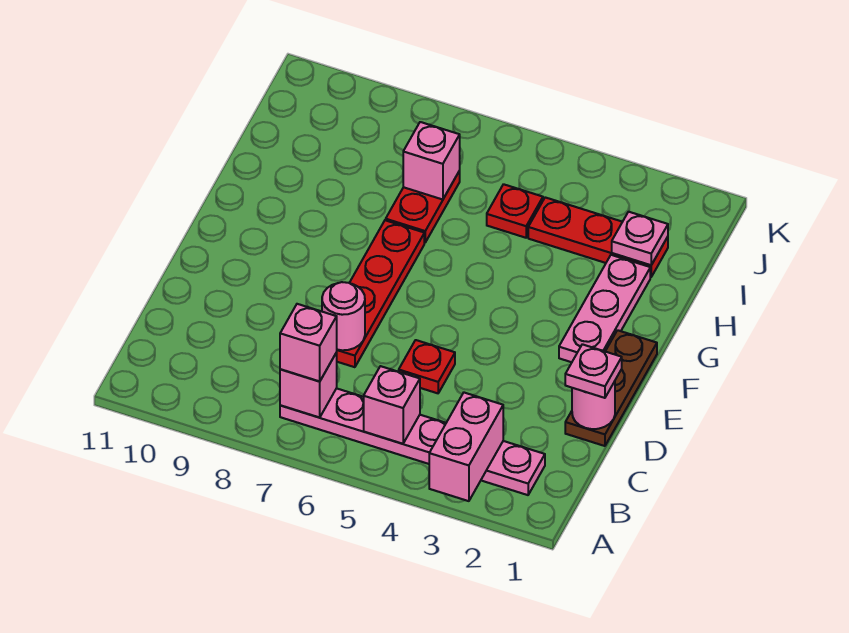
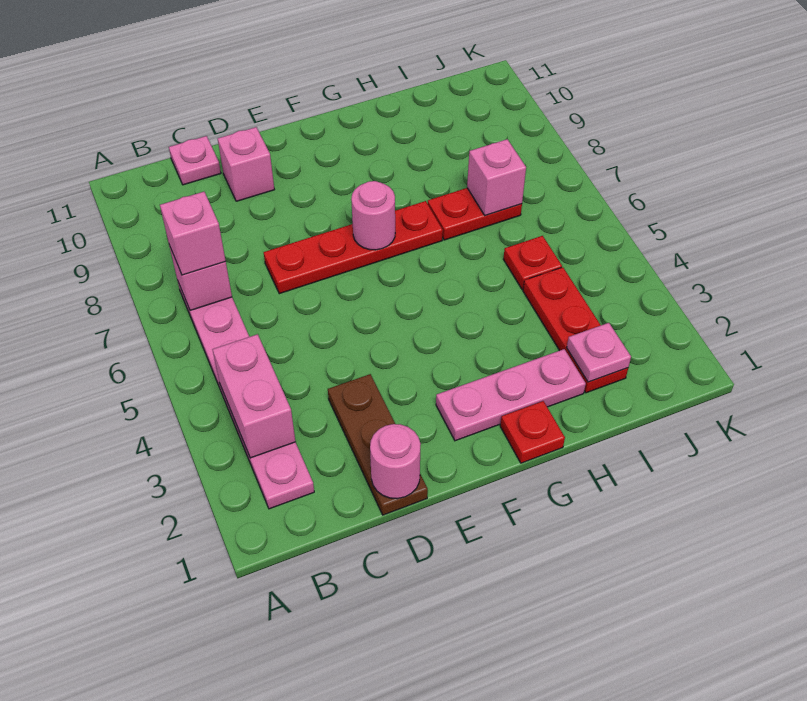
pink brick A3:B3 level 2 -> pink brick B3:B4 level 2
pink brick B5 level 2 -> pink brick D10 level 1
brown plate D1:F1 level 1 -> brown plate D1:D3 level 1
pink plate D1 level 3 -> pink plate C11 level 1
red plate D5 level 1 -> red plate G1 level 1
pink round brick D7 level 2 -> pink round brick F7 level 2

